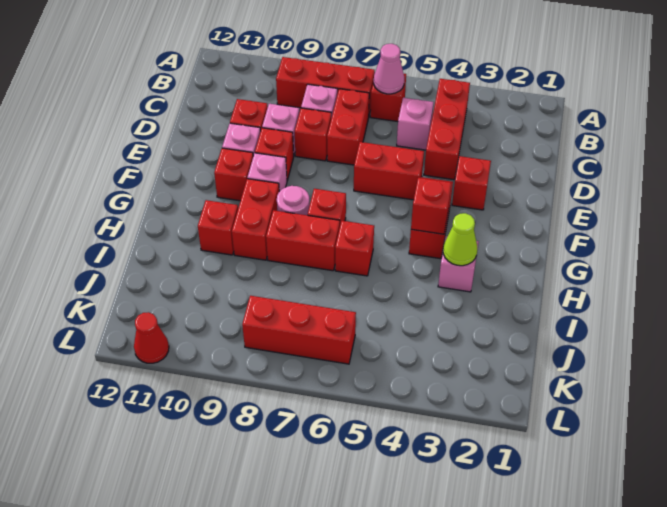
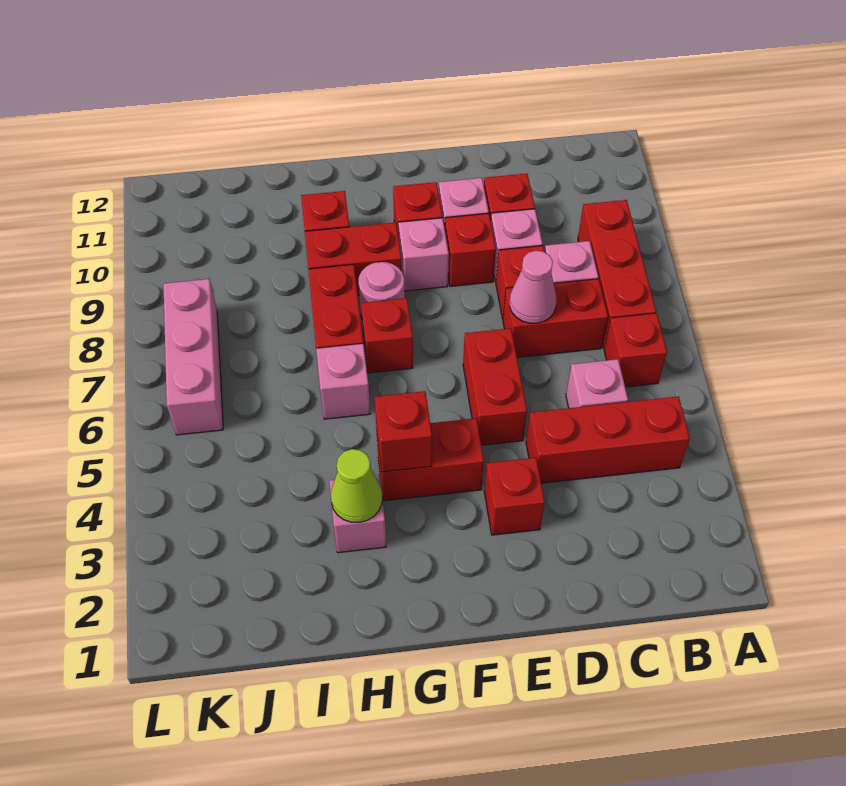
pink cone B6 level 2 -> pink cone D7 level 2
red brick H6 level 1 -> pink brick H6 level 1
red brick K6:K8 level 1 -> pink brick K6:K8 level 1
red cone L11 level 1 -> none

